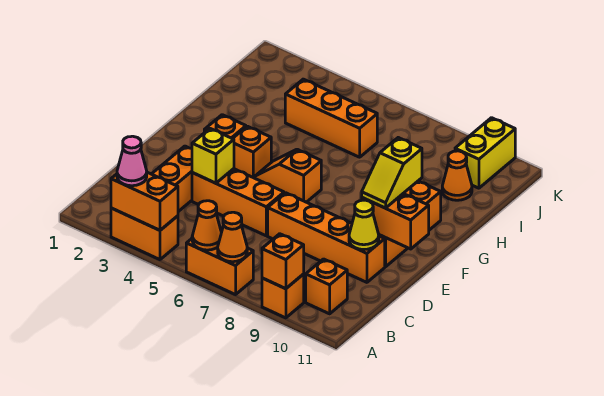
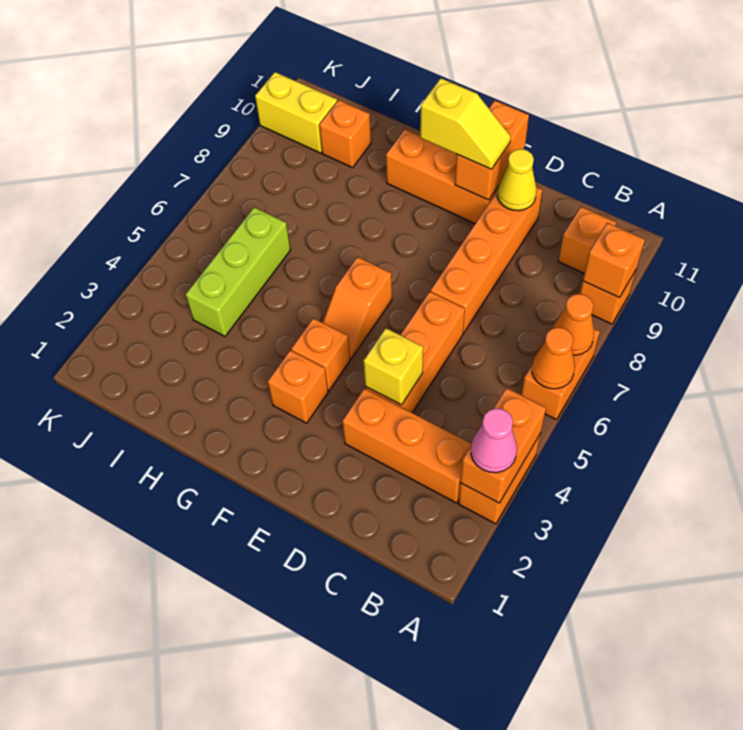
orange brick I4:I6 level 1 -> lime brick I4:I6 level 1
orange cone I10 level 1 -> orange brick I10 level 1

